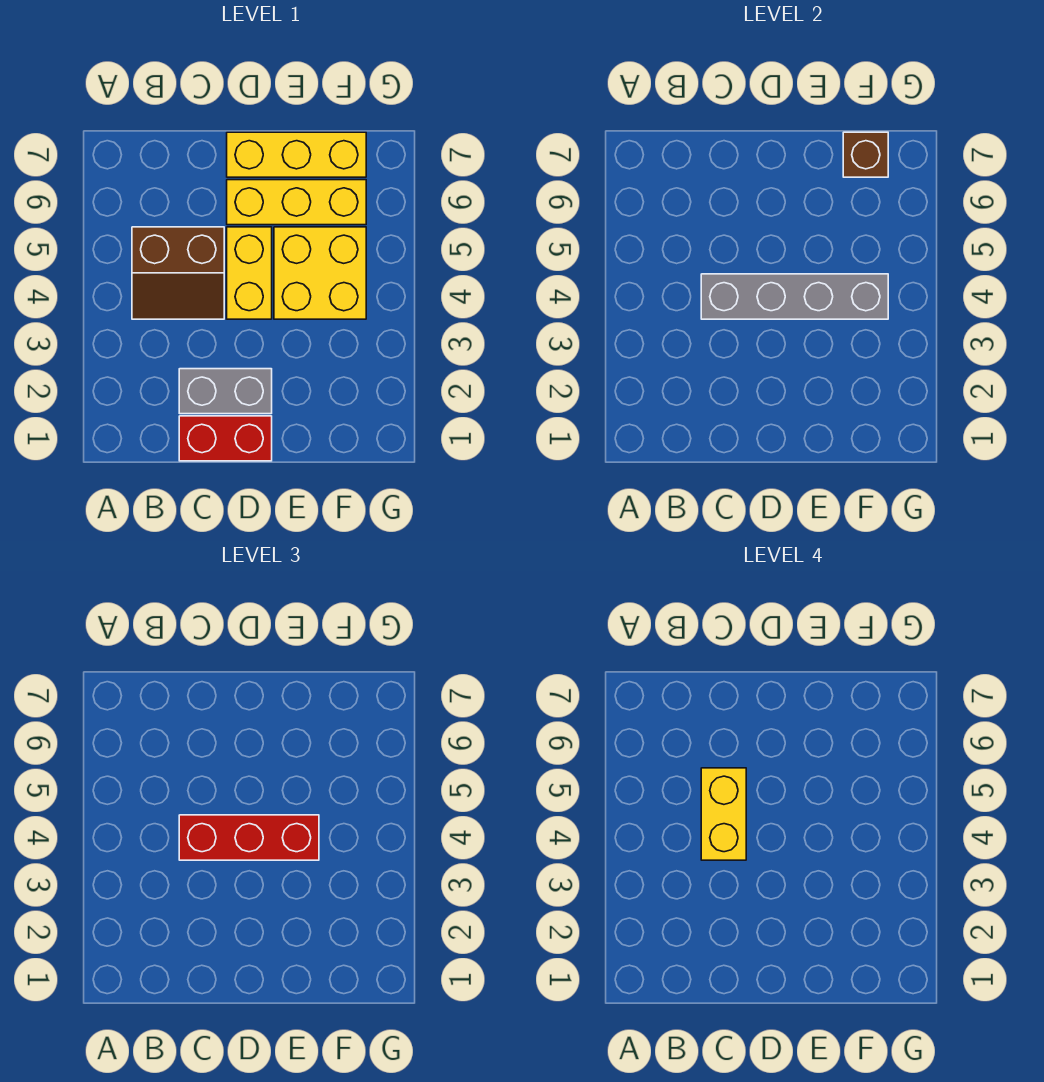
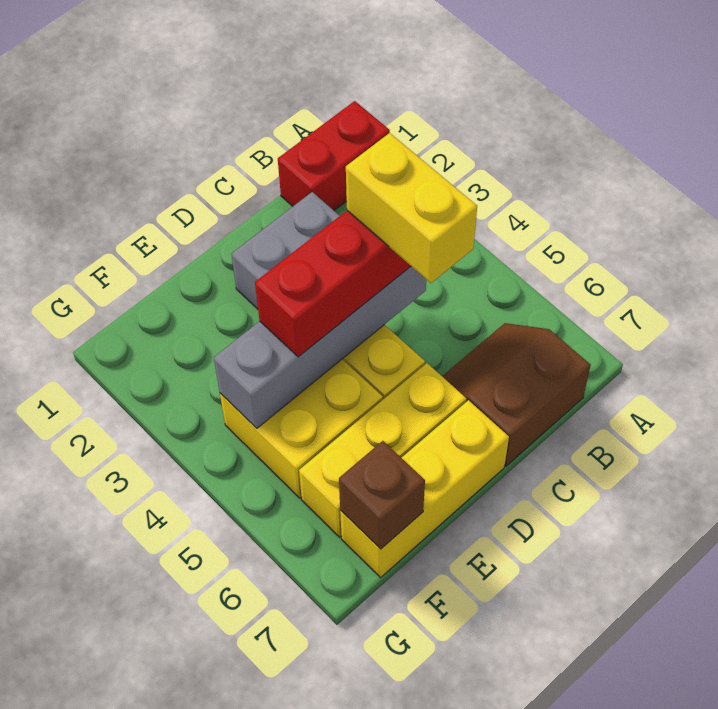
brown slope B4:C5 level 1 top 5 -> brown slope B6:C7 level 1 top 7
red brick C1:D1 level 1 -> red brick A1:B1 level 1

